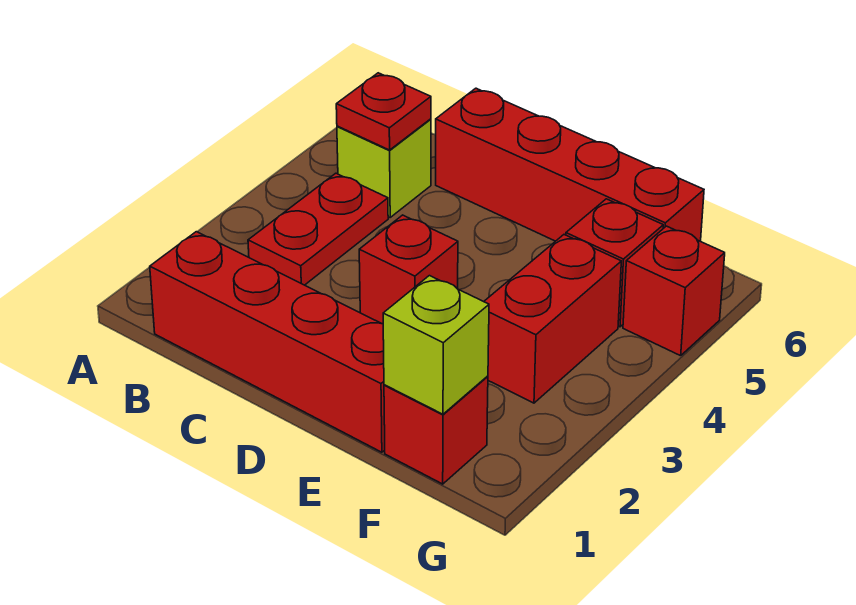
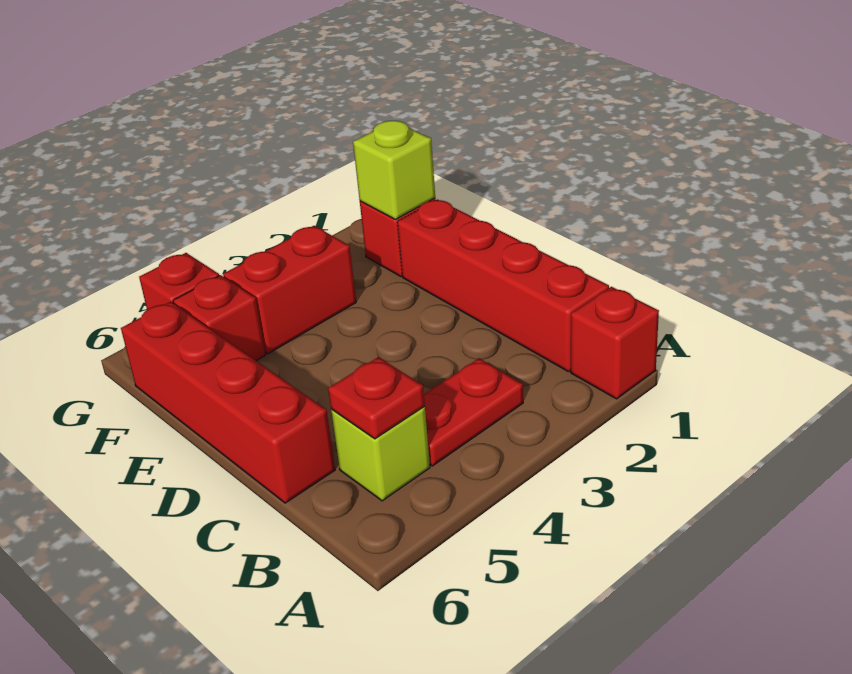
red brick D3 level 1 -> red brick A1 level 1

